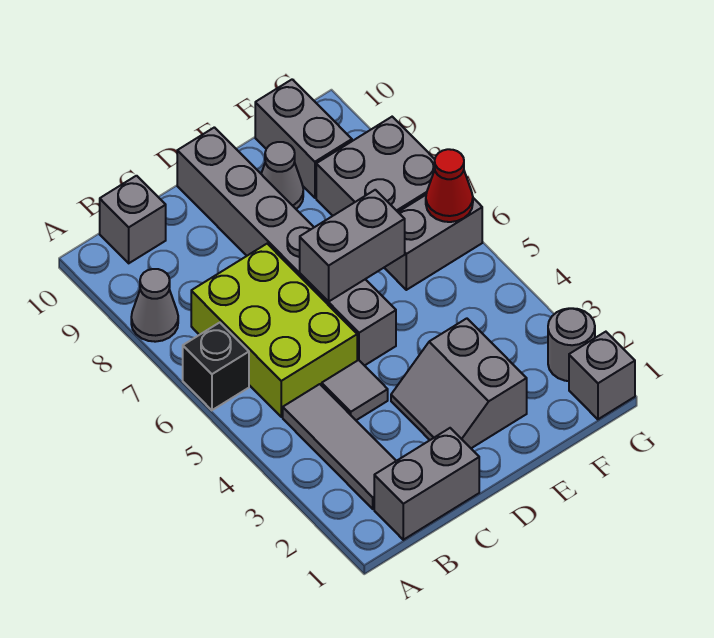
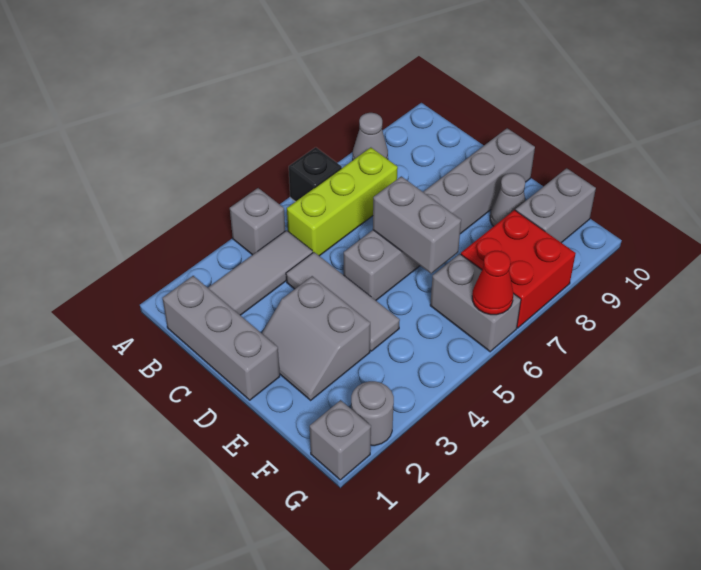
grey brick B1:C1 level 1 -> grey brick B1:D1 level 1
lime brick B5:C7 level 1 -> lime brick B5:B7 level 1
grey brick B10 level 1 -> grey brick A4 level 1
grey tile C4 level 1 -> grey tile C4:E4 level 1
grey slope D2:E3 level 1 top E -> grey slope D2:E3 level 1 top 3
grey brick F7:G8 level 1 -> red brick F7:G8 level 1

